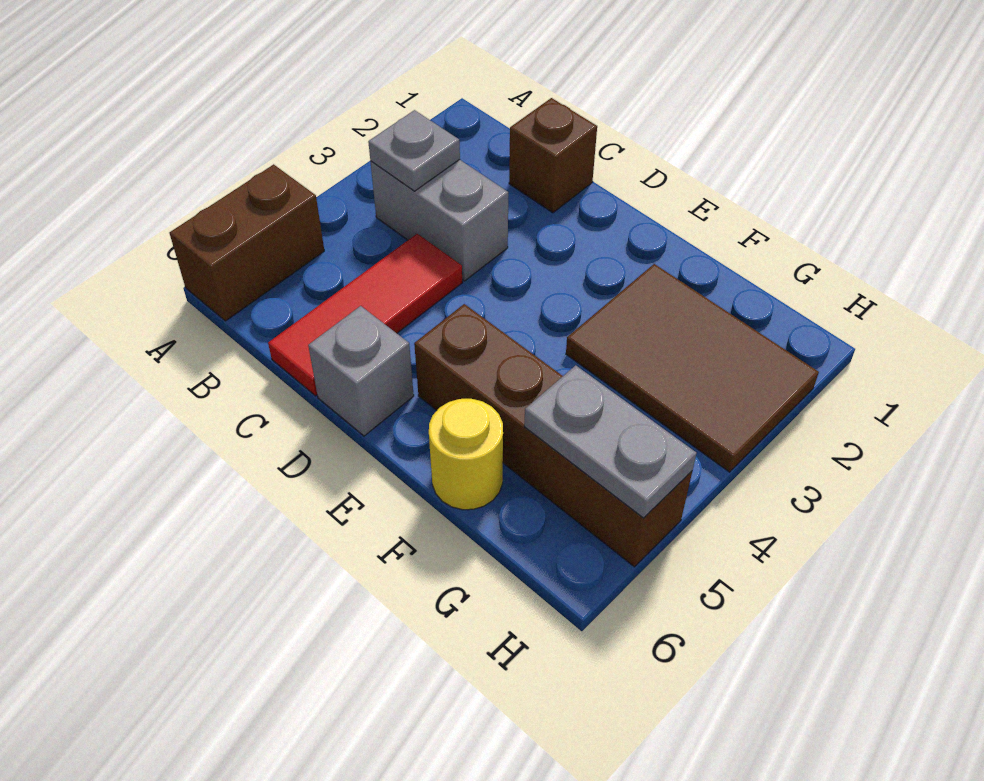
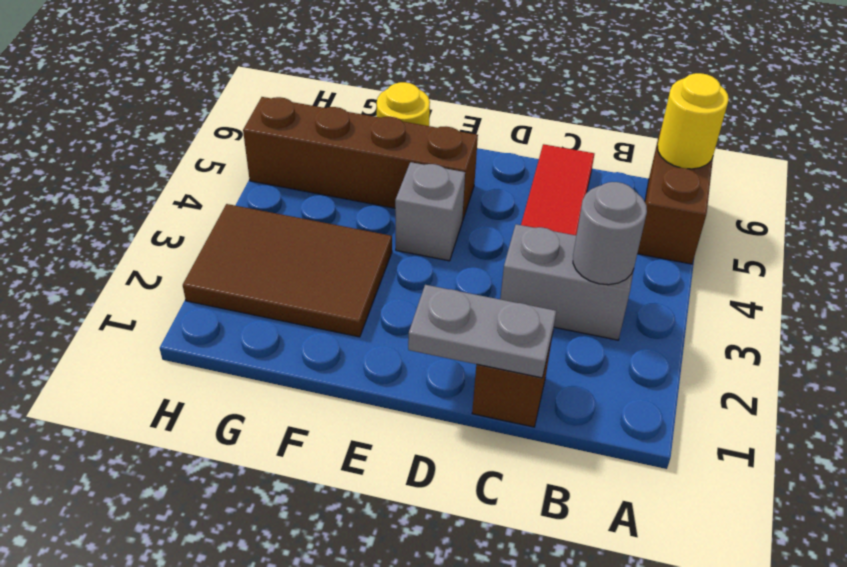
none -> yellow round brick A6 level 2
grey plate B3 level 2 -> grey round brick B3 level 2
grey brick D6 level 1 -> grey brick E4 level 1
grey plate G5:H5 level 2 -> grey plate C1:D1 level 2

